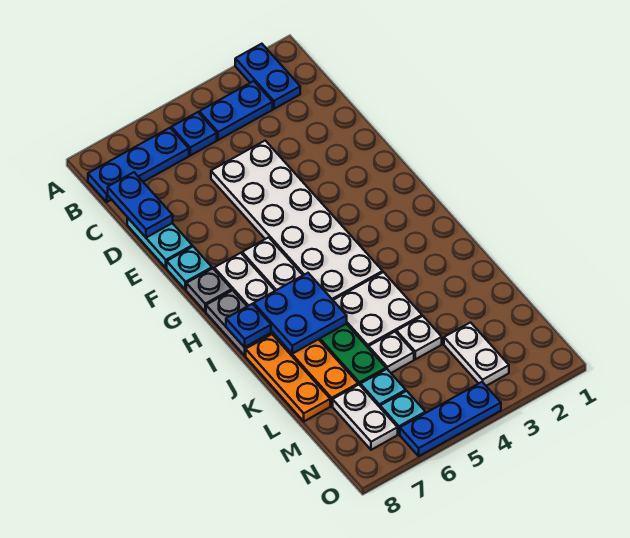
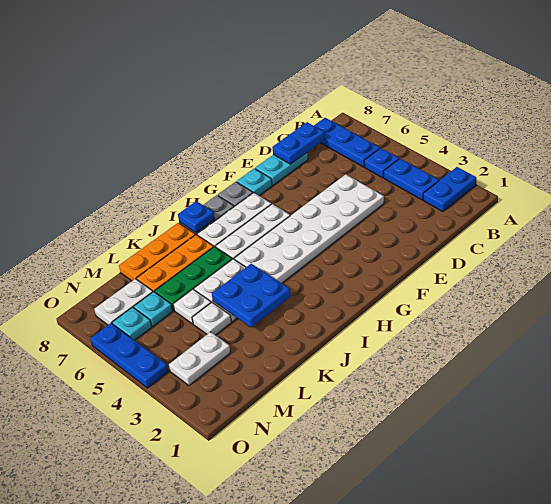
blue plate I6:J7 level 2 -> blue plate J3:K4 level 2

